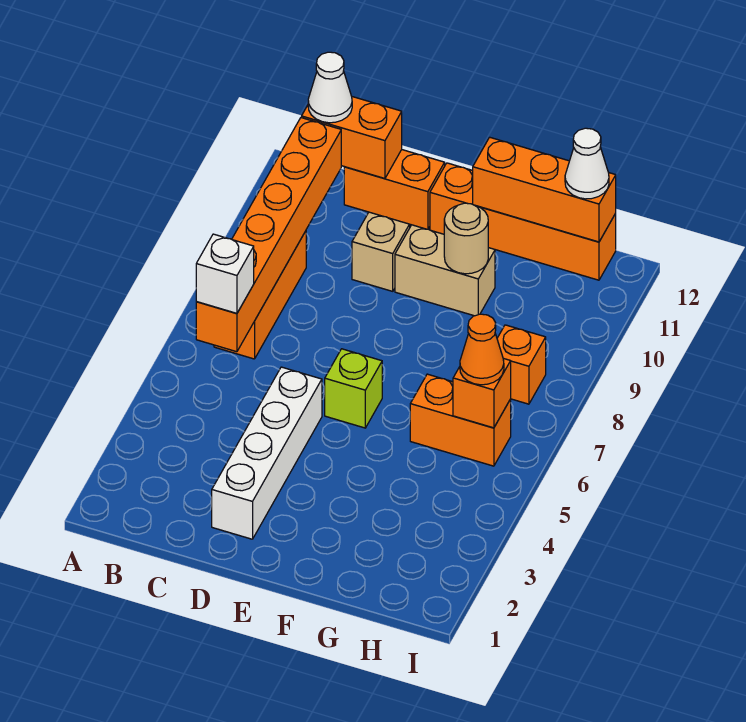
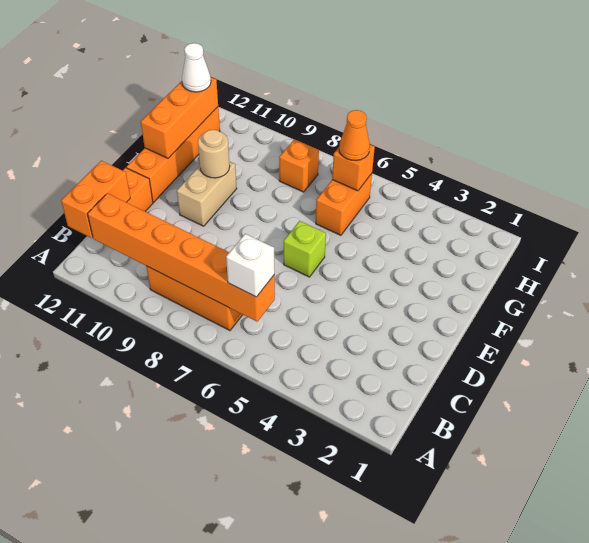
white cone B12 level 3 -> none
white brick D2:D5 level 1 -> none
tan brick D10 level 1 -> none

